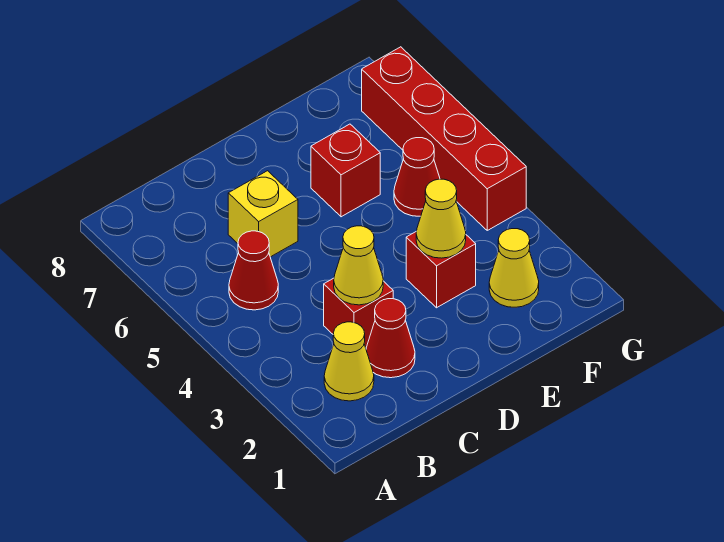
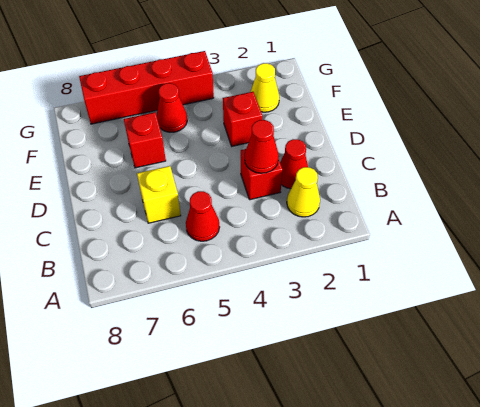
yellow cone C3 level 2 -> red cone C3 level 2
yellow cone E3 level 2 -> none

